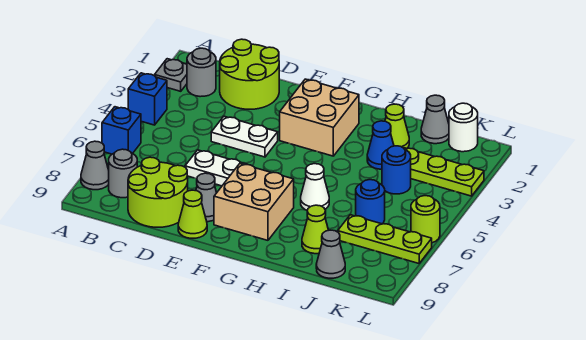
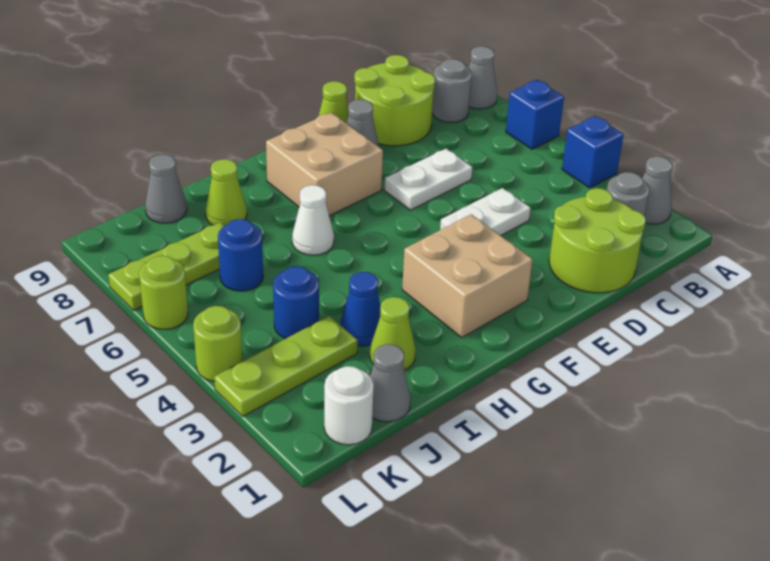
grey plate A2 level 1 -> grey cone A2 level 1
none -> lime round brick L4 level 1

